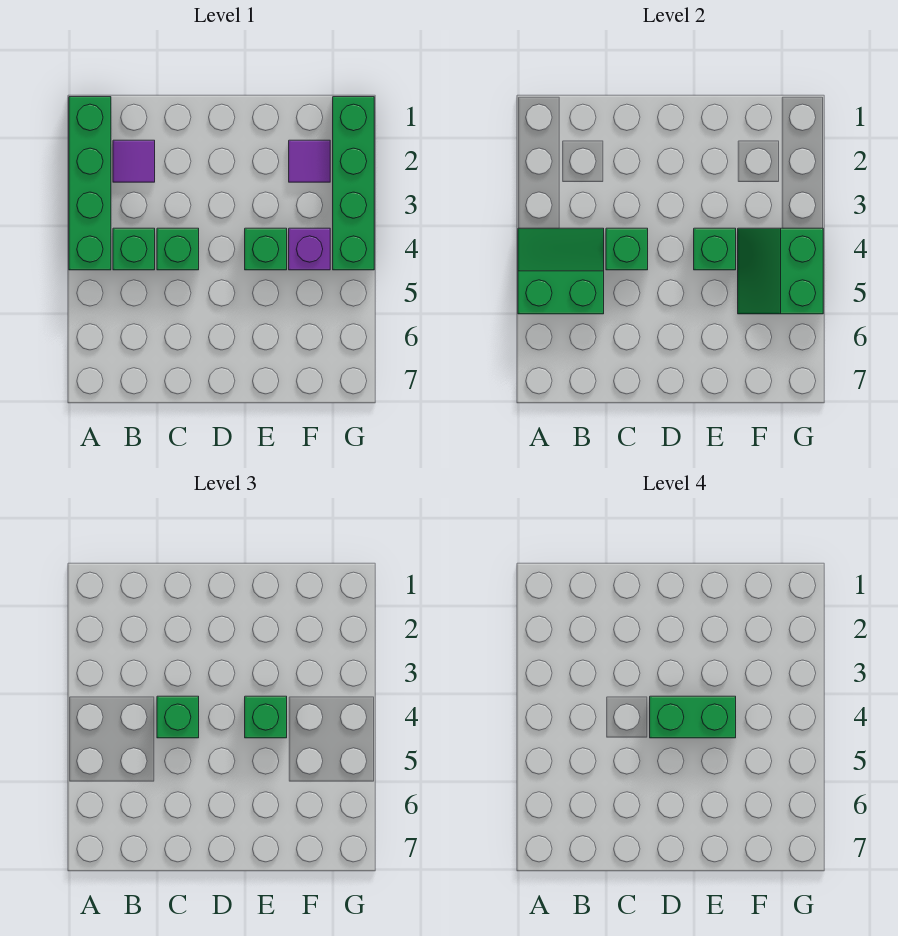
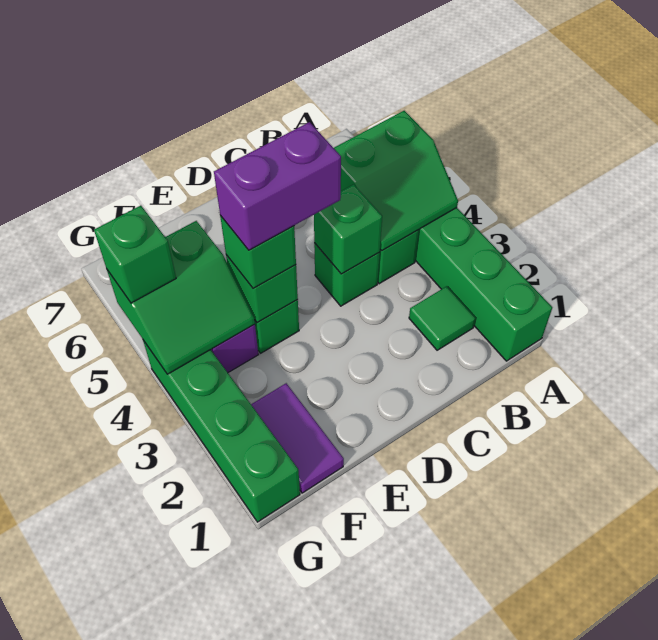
purple tile B2 level 1 -> green tile B2 level 1
green brick C4 level 3 -> green brick G5 level 3
green brick D4:E4 level 4 -> purple brick D4:E4 level 4
purple tile F2 level 1 -> purple tile F1:F2 level 1
green slope F4:G5 level 2 top G -> green slope F4:G5 level 2 top 5

